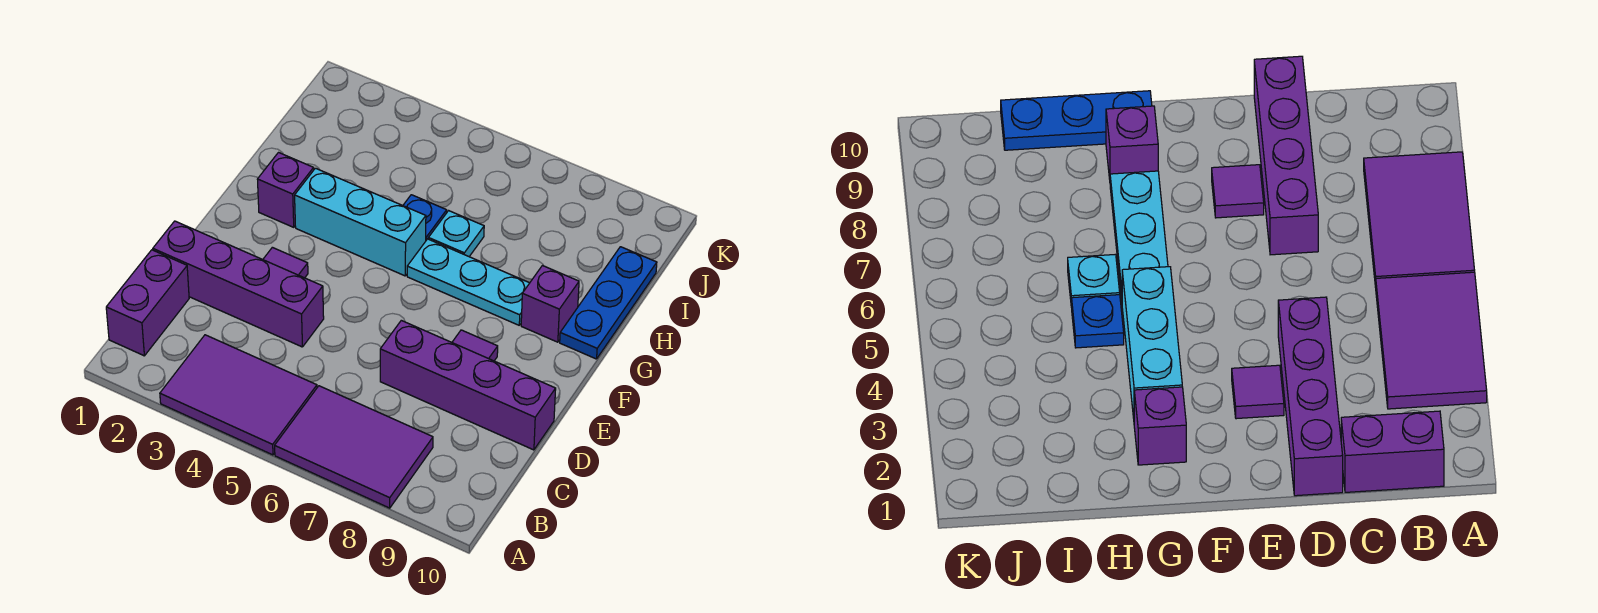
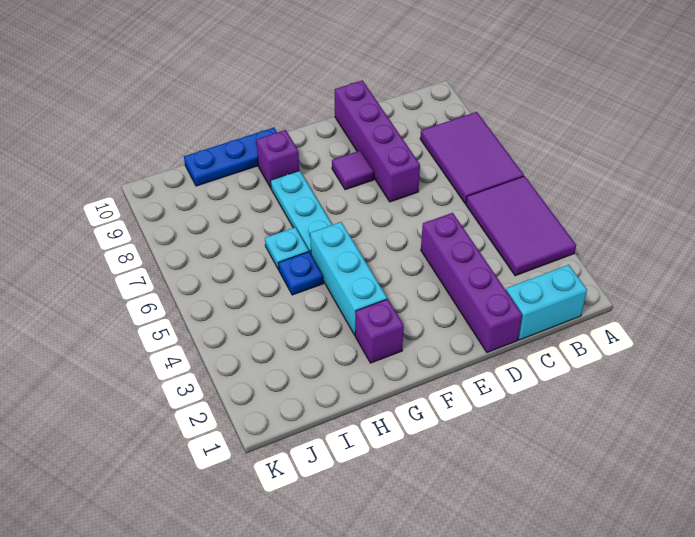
purple brick B1:C1 level 1 -> cyan brick B1:C1 level 1
purple tile E3 level 1 -> none

